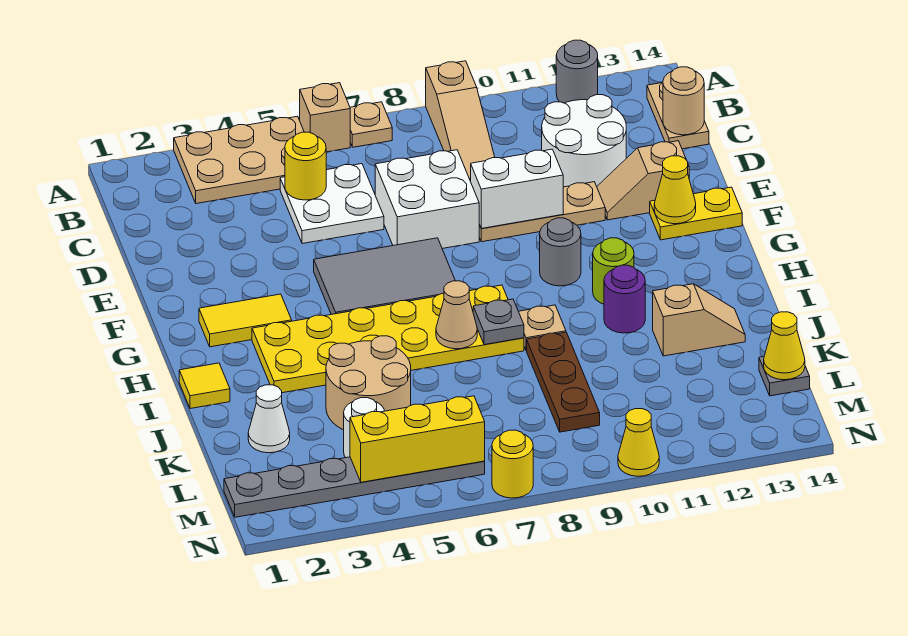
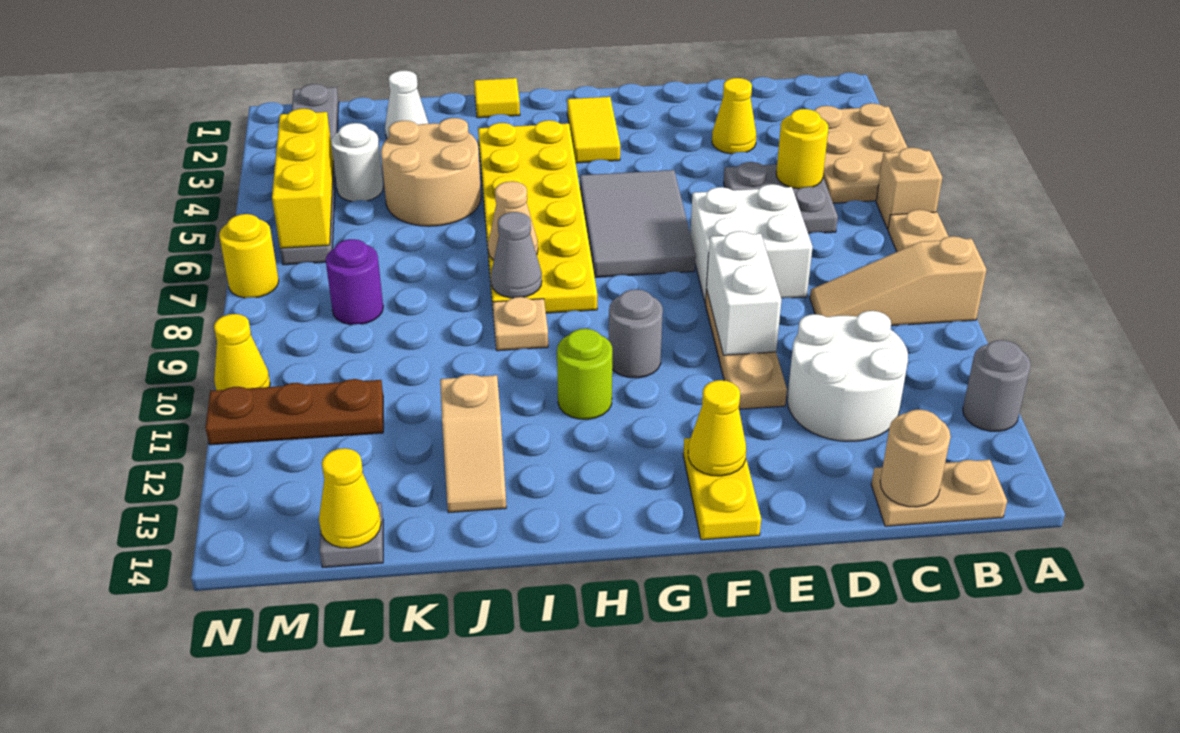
white plate C5:D6 level 1 -> grey plate C5:D6 level 1
none -> yellow cone D3 level 1
tan slope E12:E13 level 1 top 13 -> none
grey plate I8 level 2 -> grey cone I8 level 2
purple round brick I11 level 1 -> purple round brick L8 level 1
brown plate J9:L9 level 1 -> brown plate L11:N11 level 1

